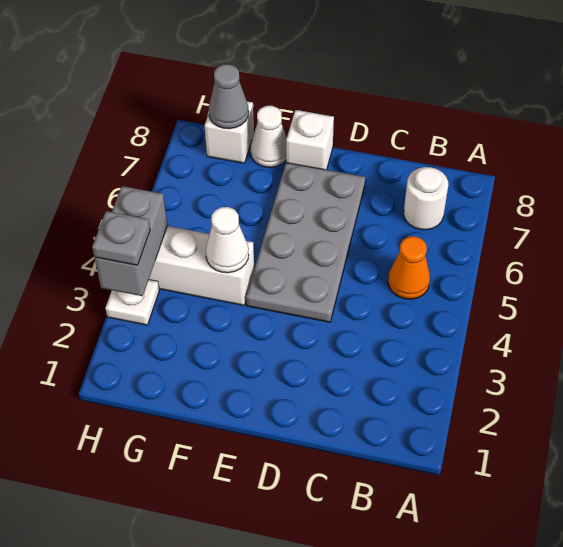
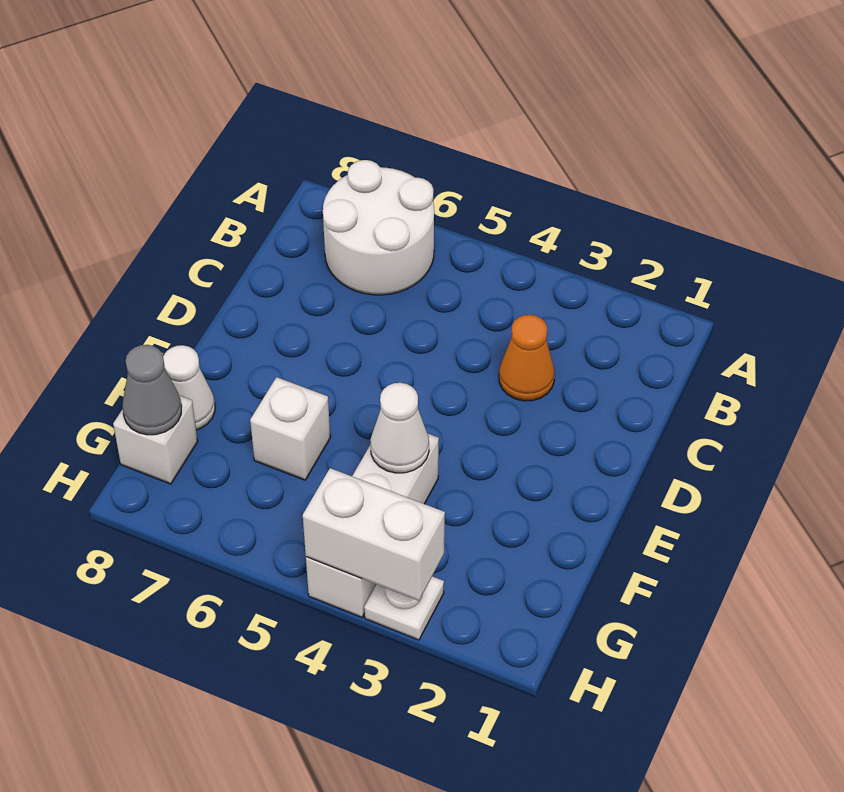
orange cone B5 level 1 -> orange cone C3 level 1
white round brick B7 level 1 -> white round brick A6:B7 level 1
grey plate D4:E7 level 1 -> none
white brick E8 level 1 -> white brick F6 level 1
grey brick H3:H4 level 2 -> white brick H3:H4 level 2
grey plate H3 level 3 -> none

